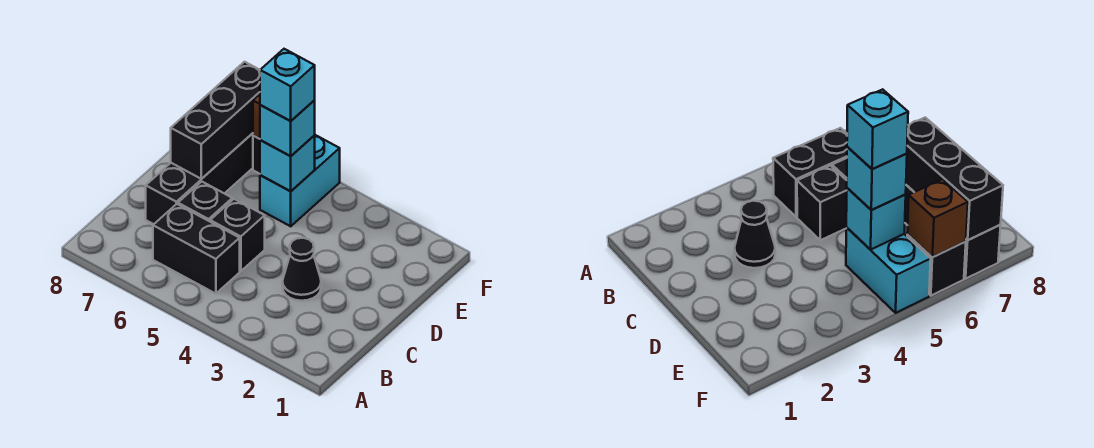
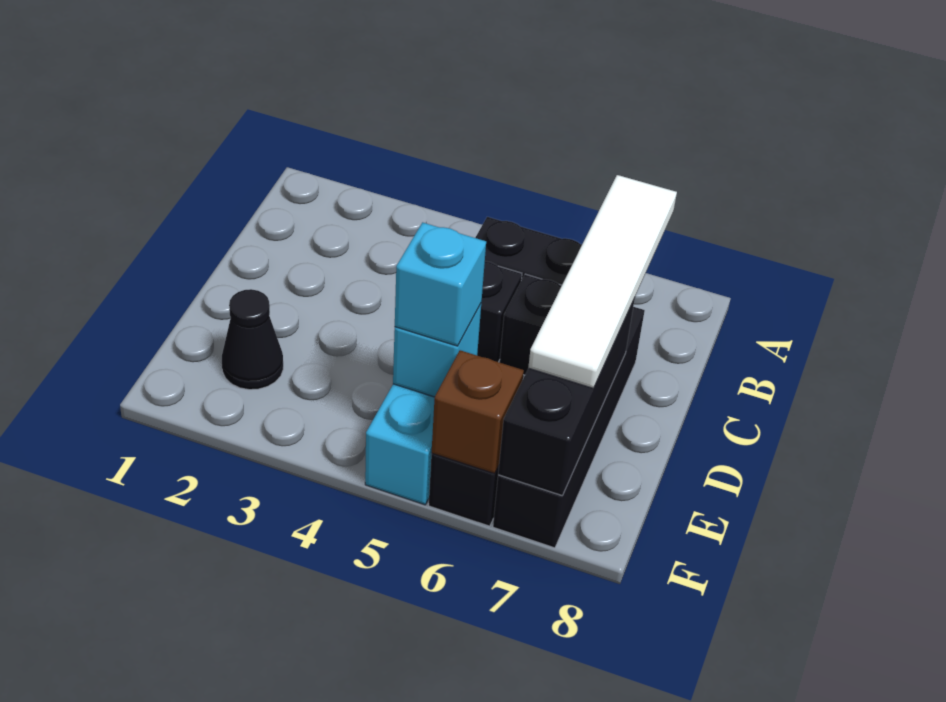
none -> white tile B7:E7 level 3
black cone C3 level 1 -> black cone E2 level 1
cyan brick E5 level 4 -> none

